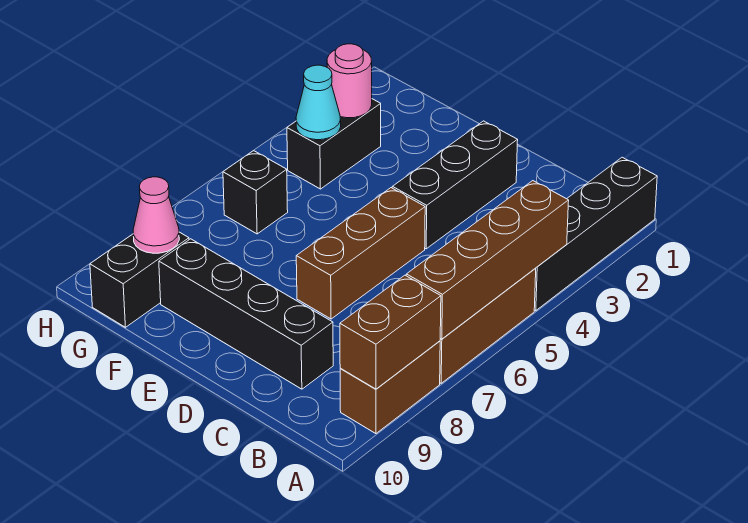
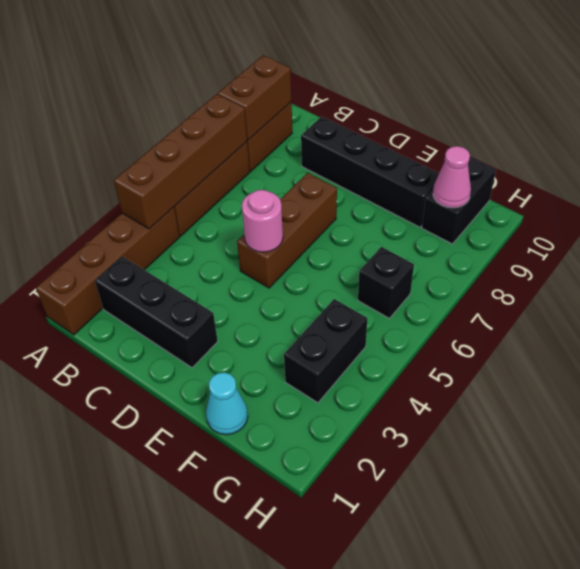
black brick A1:A4 level 1 -> brown brick A1:A4 level 1
black brick D2:D4 level 1 -> black brick B2:D2 level 1
pink round brick G3 level 2 -> pink round brick D5 level 2
cyan cone G4 level 2 -> cyan cone F1 level 1

